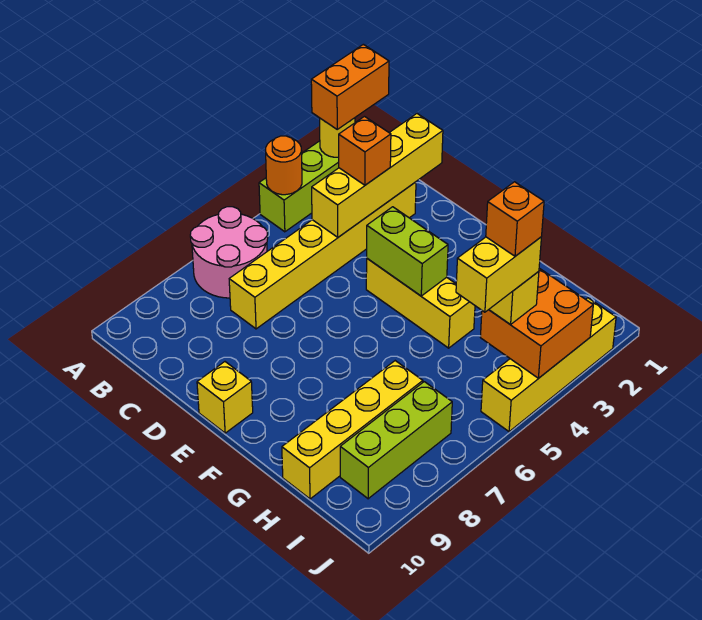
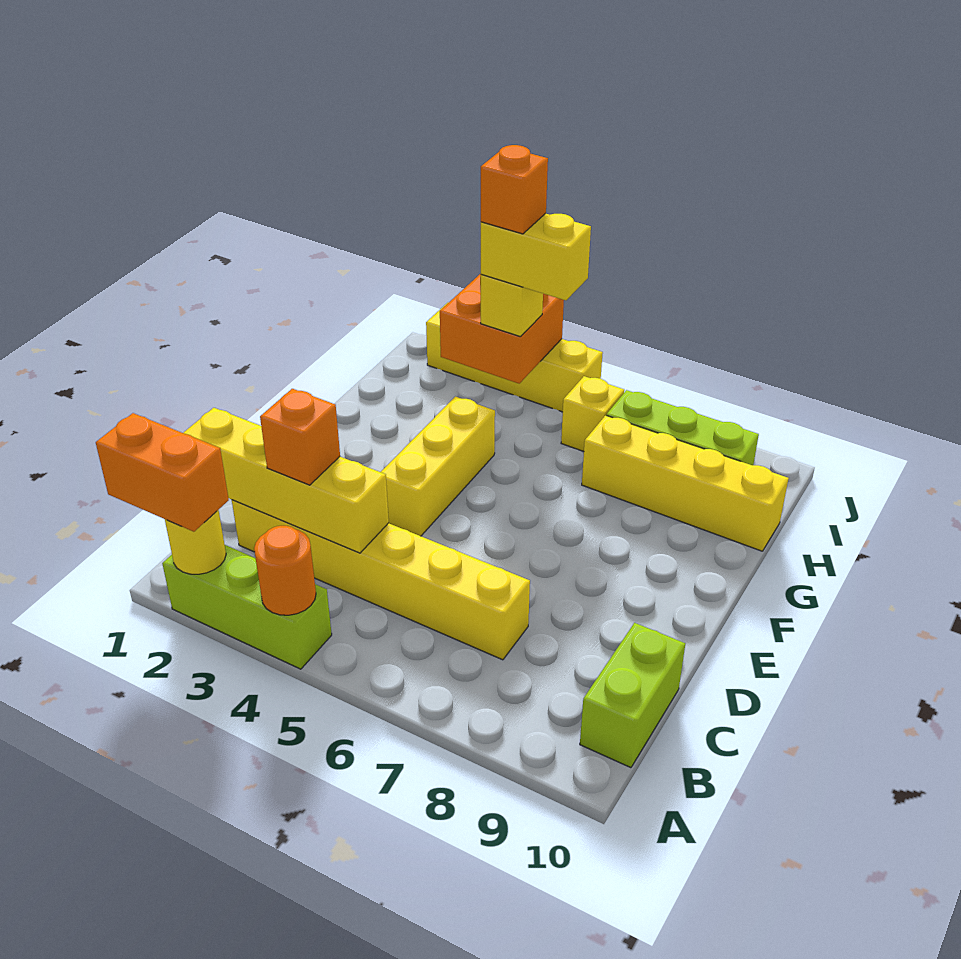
pink round brick A6:B7 level 1 -> none
lime brick E4:F4 level 2 -> lime brick B10:C10 level 1
yellow brick E10 level 1 -> yellow brick I6 level 1

